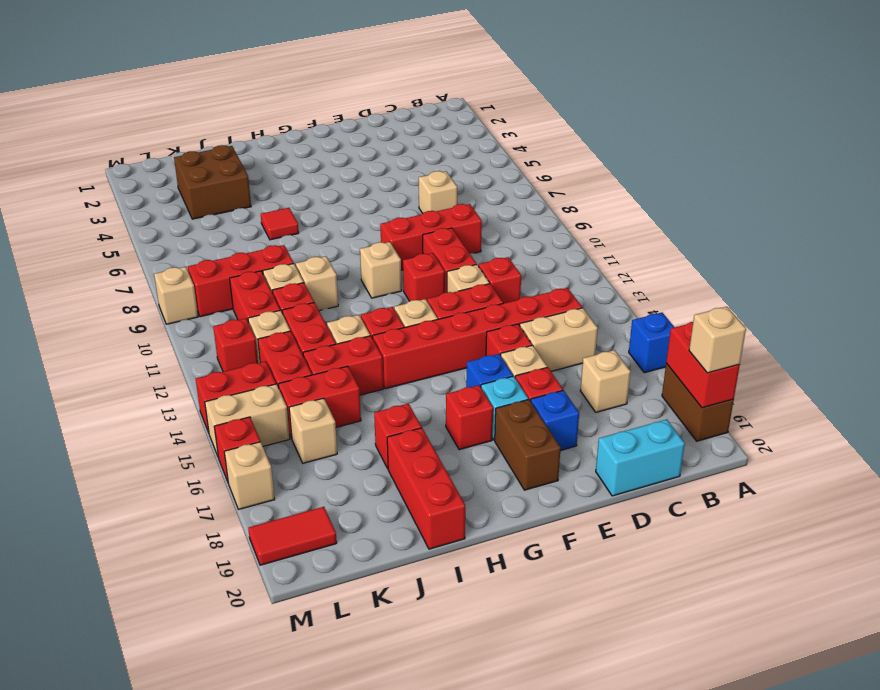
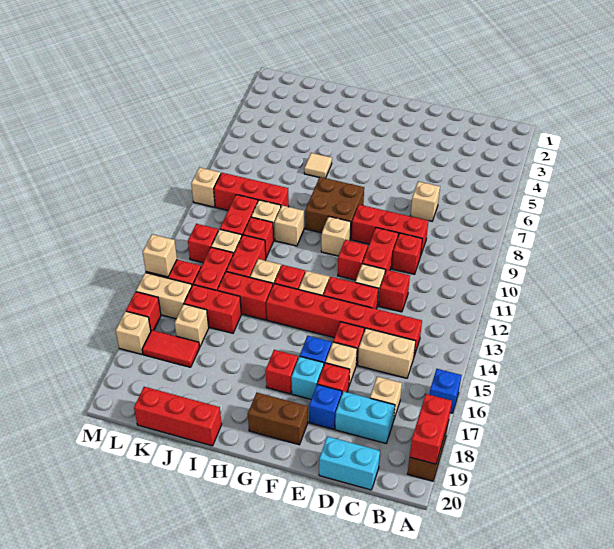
tan brick A19 level 3 -> tan brick M14 level 2
none -> cyan brick C18:D18 level 1
brown brick F18:F19 level 1 -> brown brick F19:G19 level 1
red tile I6 level 1 -> tan tile I6 level 1
red brick I17 level 1 -> red brick D10 level 1
red brick I18:I20 level 1 -> red brick I20:K20 level 1
brown brick J3:K4 level 1 -> brown brick G8:H9 level 1
red tile L19:M19 level 1 -> red tile K17:L17 level 1

